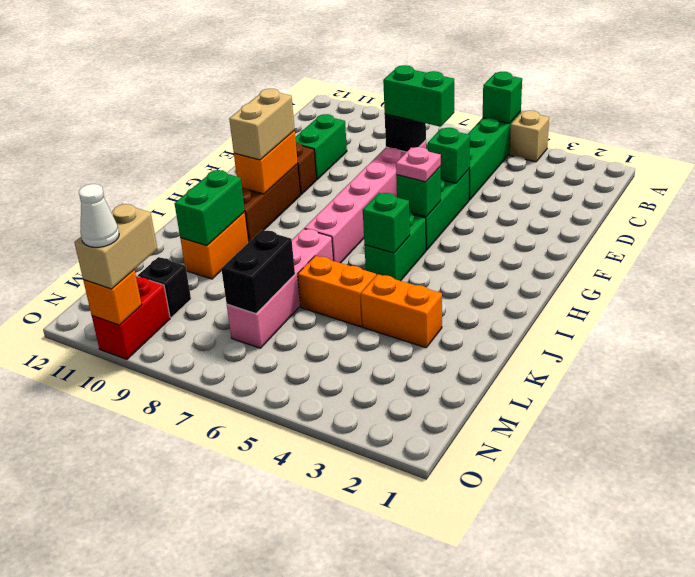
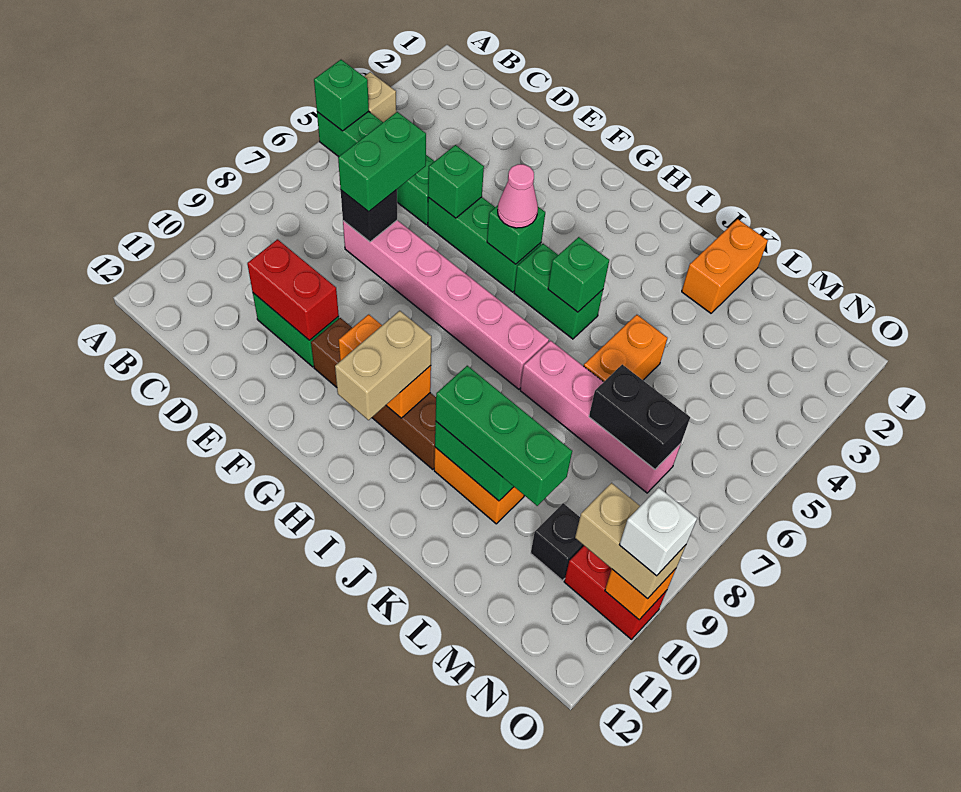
none -> red brick D10:E10 level 2
pink plate G5 level 3 -> pink cone G5 level 3
tan brick G10:H10 level 3 -> tan brick H10:H11 level 3
none -> green brick J10:L10 level 3
orange brick K3:K4 level 1 -> orange brick K1:K2 level 1
white cone O10 level 4 -> white brick O10 level 4

